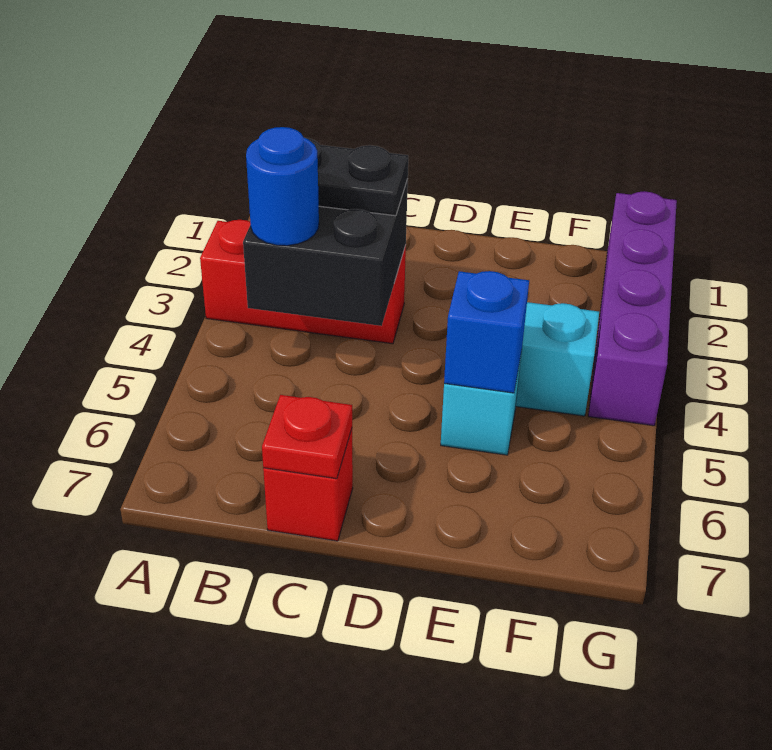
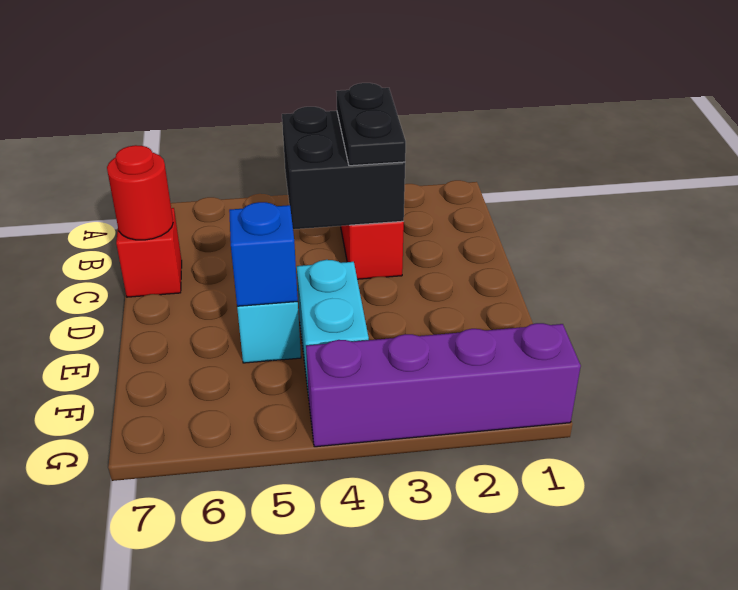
blue round brick B4 level 3 -> none
red plate C7 level 2 -> red round brick C7 level 2

